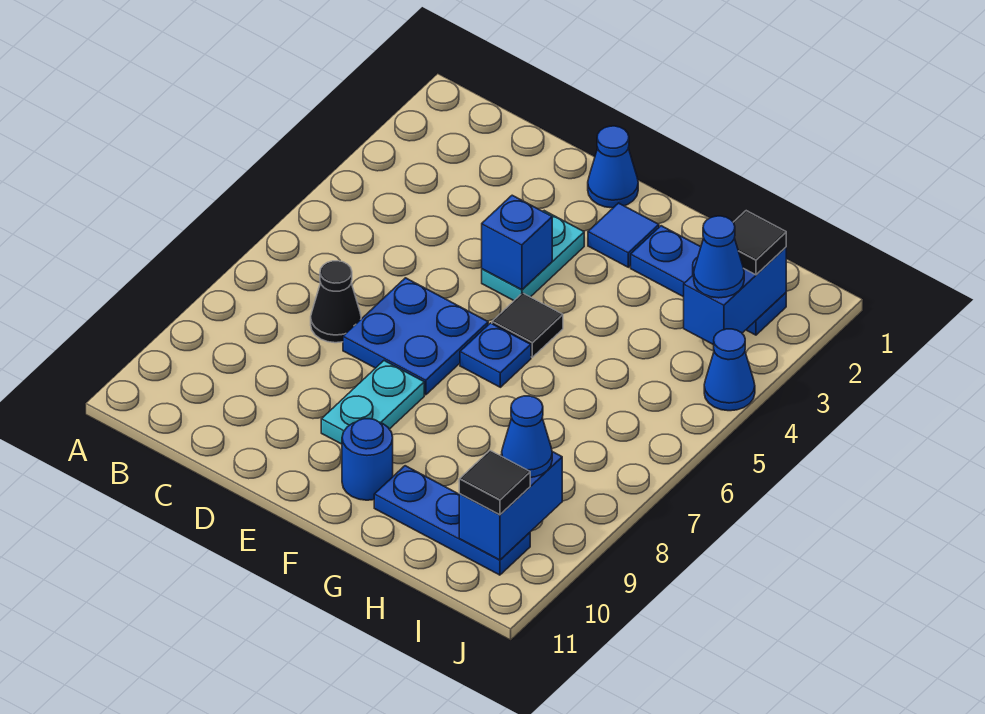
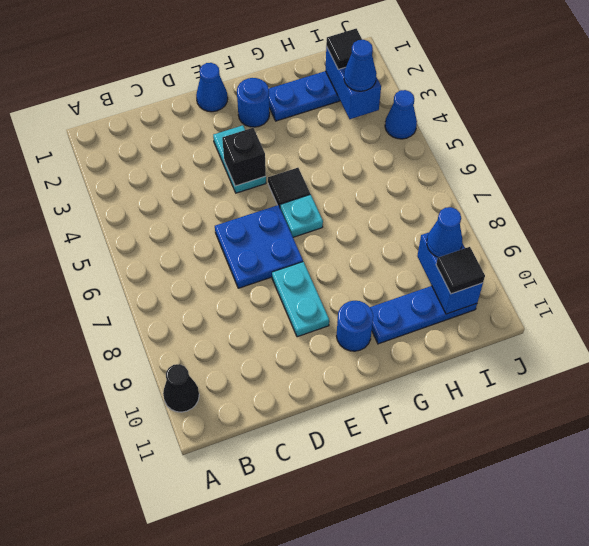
black cone C7 level 1 -> black cone A10 level 1
blue brick E4 level 2 -> black brick E4 level 2
blue tile F2 level 1 -> blue round brick F2 level 1
blue plate F6 level 1 -> cyan plate F6 level 1

